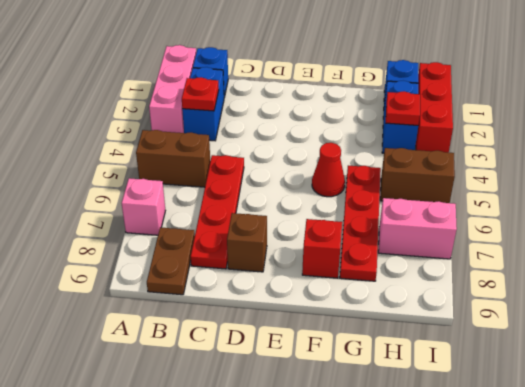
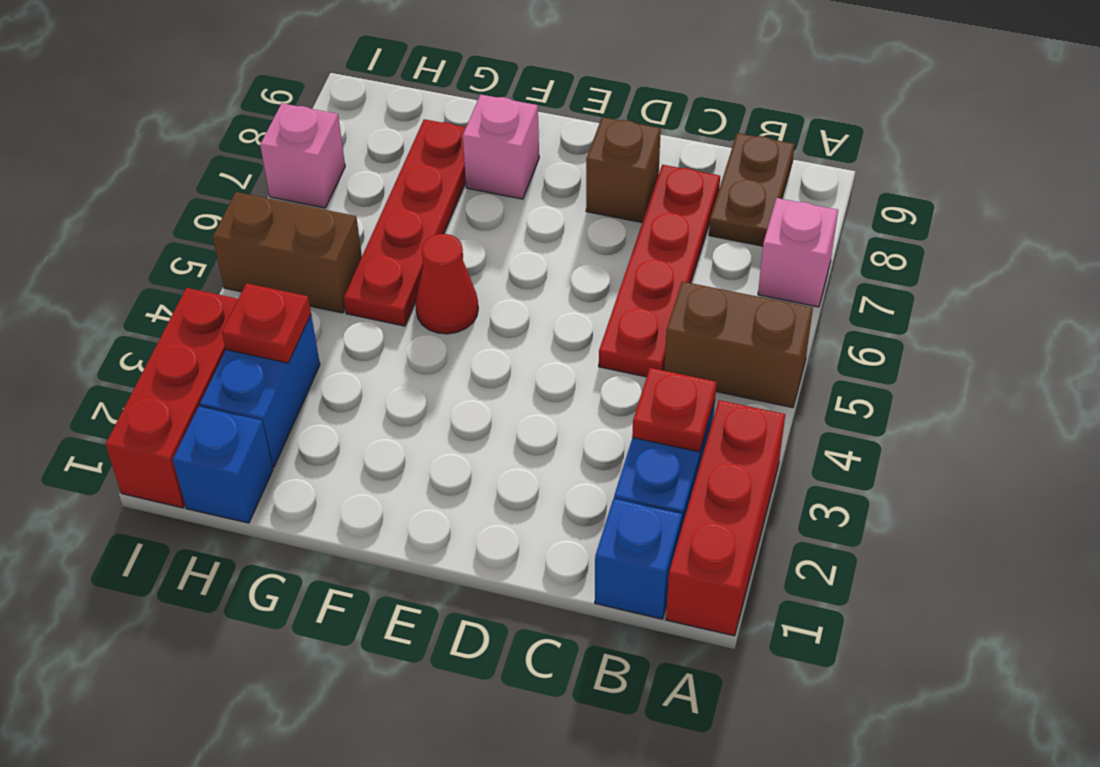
pink brick A1:A3 level 1 -> red brick A1:A3 level 1
red brick F8 level 1 -> pink brick F8 level 1
pink brick H7:I7 level 1 -> pink brick I7 level 1

